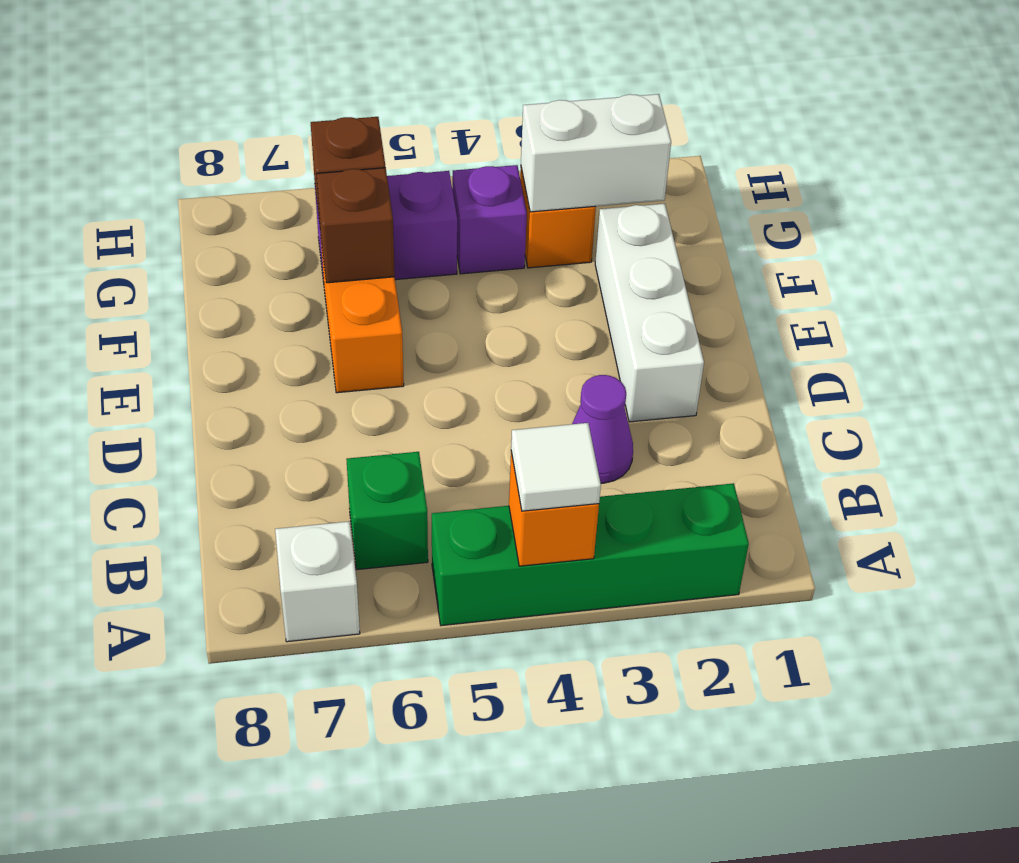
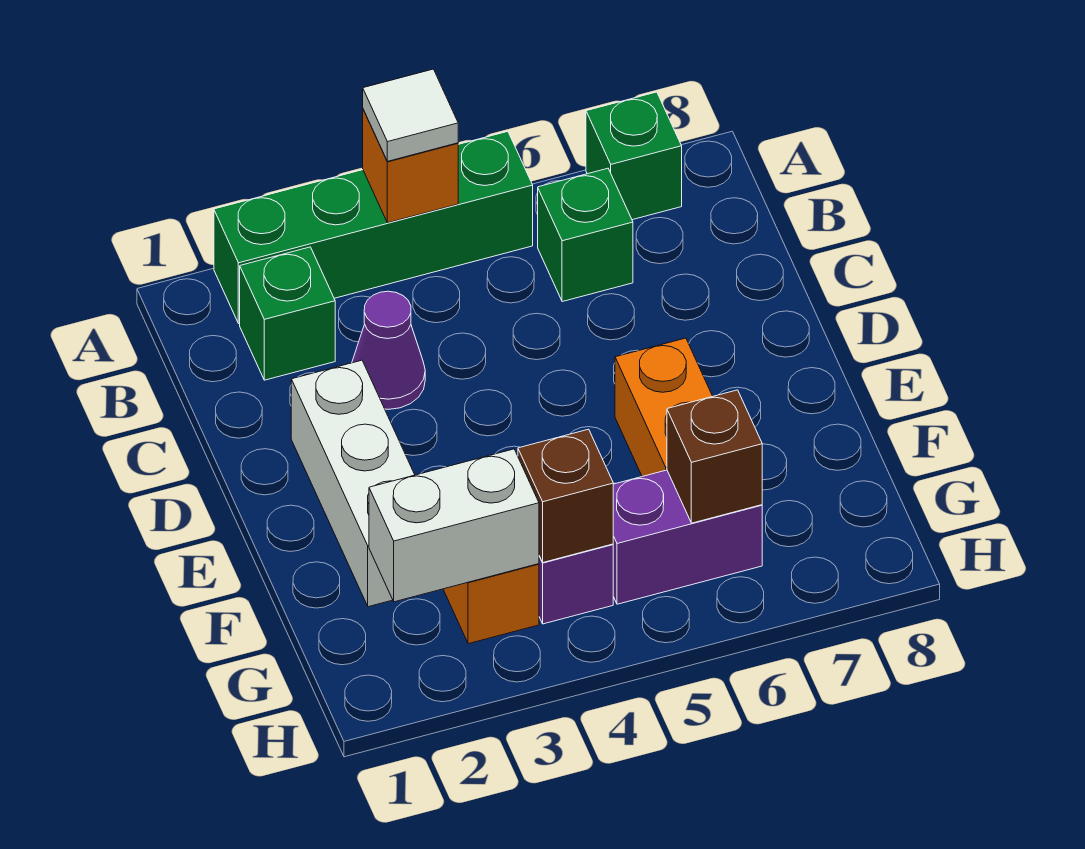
white brick A7 level 1 -> green brick A7 level 1
none -> green brick B2 level 1
brown brick F6 level 2 -> brown brick G4 level 2

